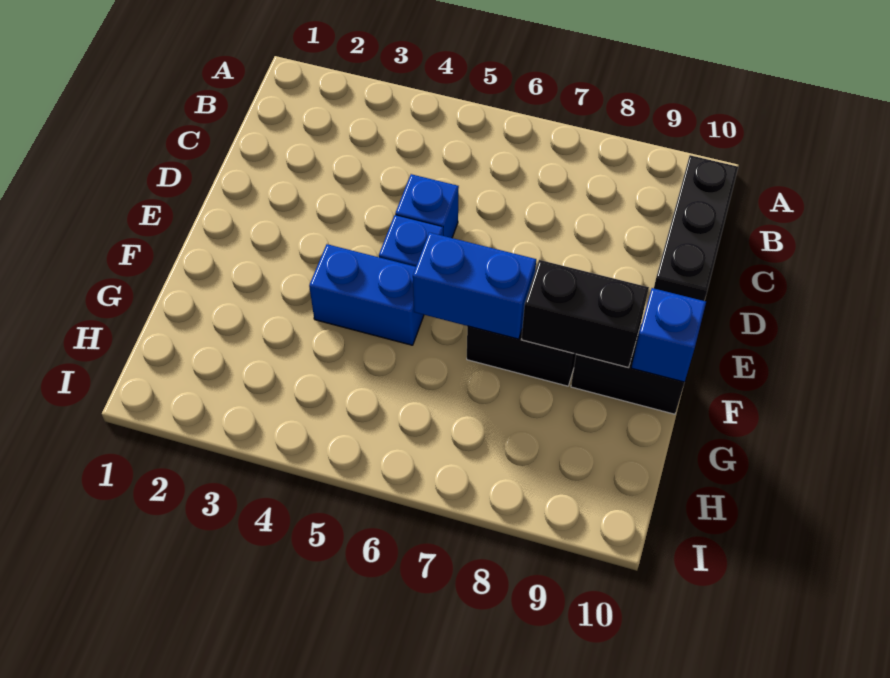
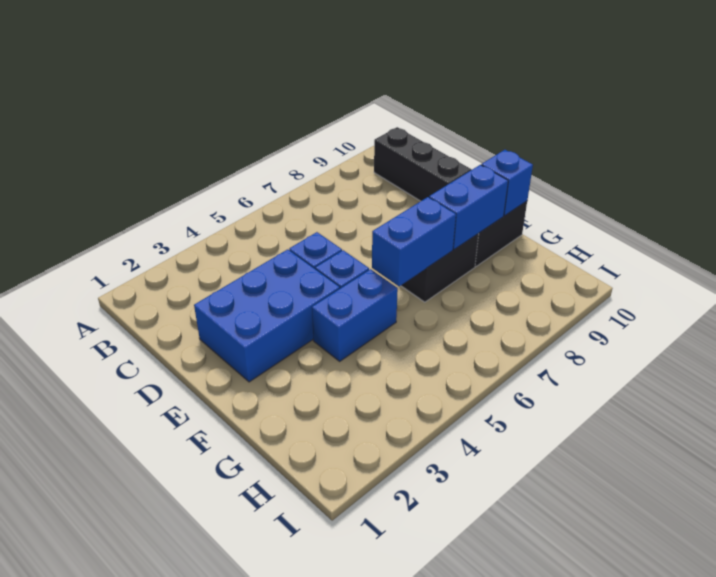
none -> blue brick D2:E4 level 1
black brick F8:F9 level 2 -> blue brick F8:F9 level 2

